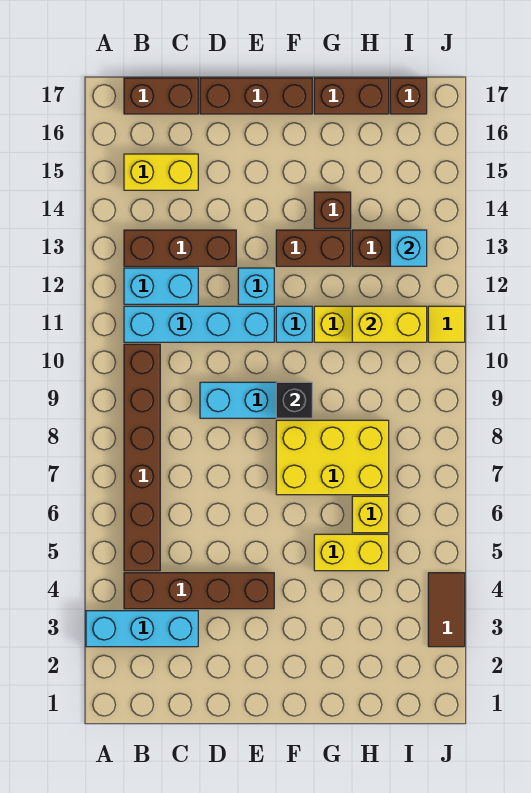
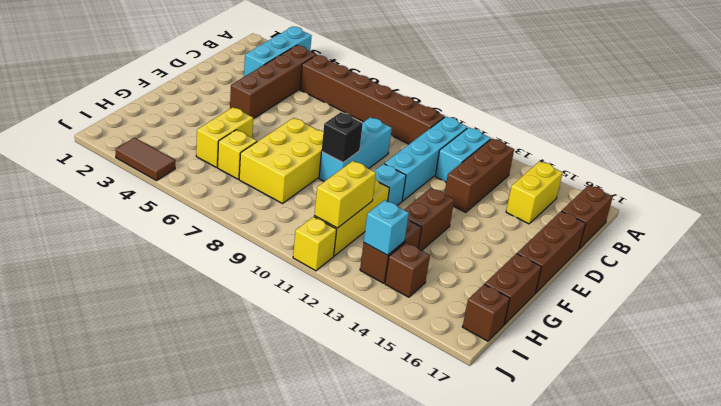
cyan brick E12 level 1 -> none
brown brick G14 level 1 -> brown brick I14 level 1
yellow tile J11 level 1 -> yellow brick J11 level 1

